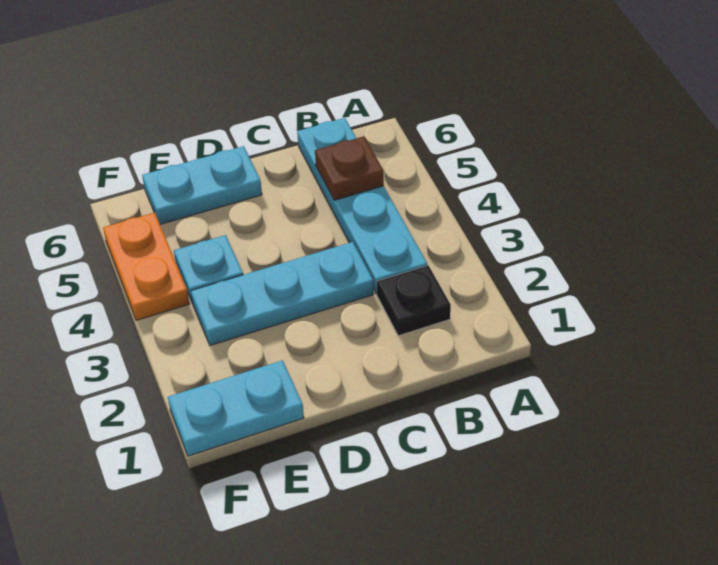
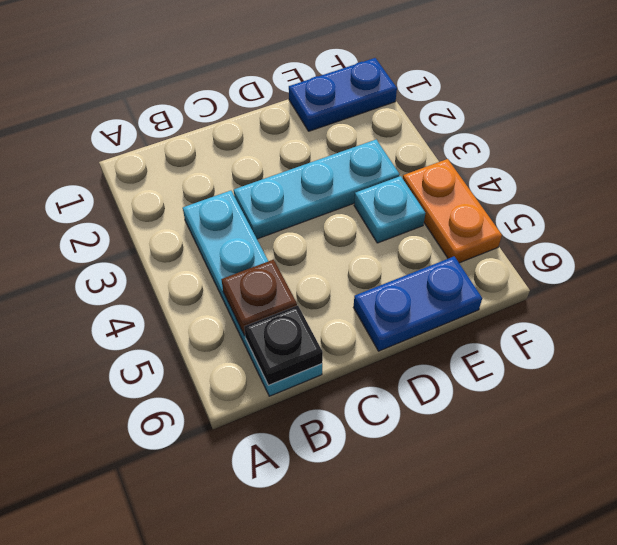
black plate B2 level 1 -> black plate B6 level 2
cyan plate D6:E6 level 1 -> blue plate D6:E6 level 1
cyan plate E1:F1 level 1 -> blue plate E1:F1 level 1

